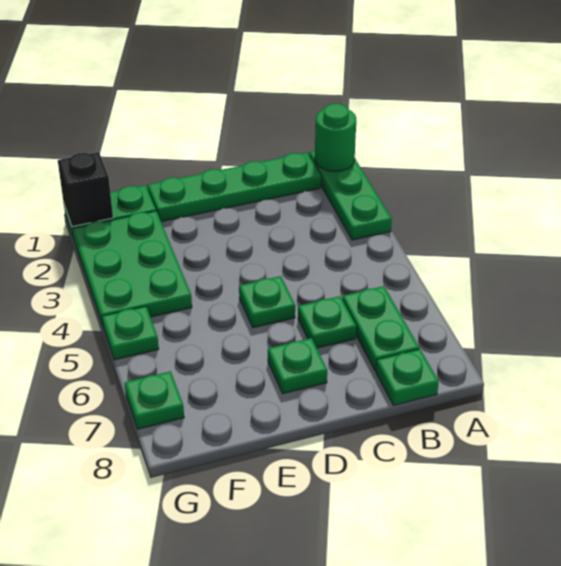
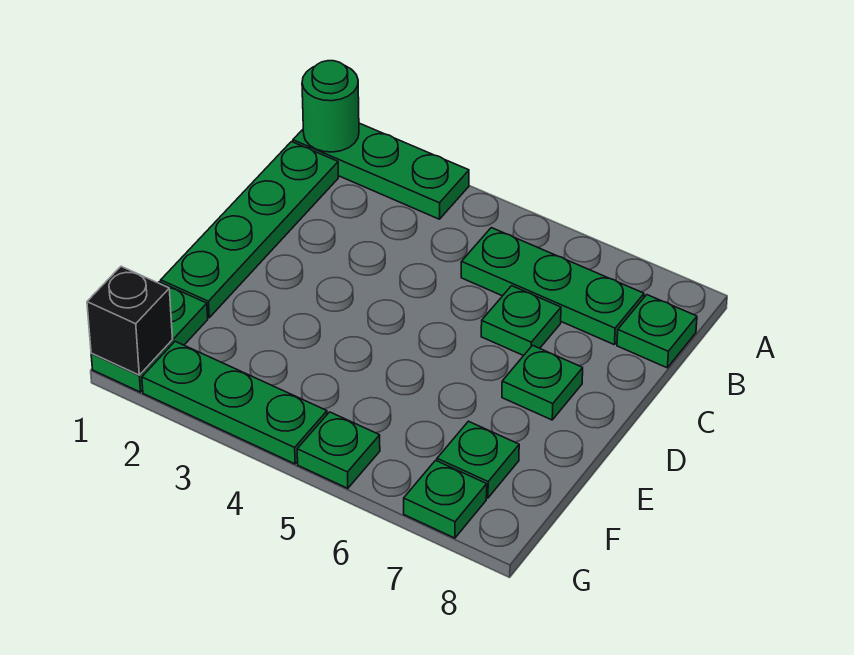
green plate B6:B7 level 1 -> green plate B5:B7 level 1
green plate D5 level 1 -> green plate F7 level 1
green plate F2:G4 level 1 -> green plate G2:G4 level 1

